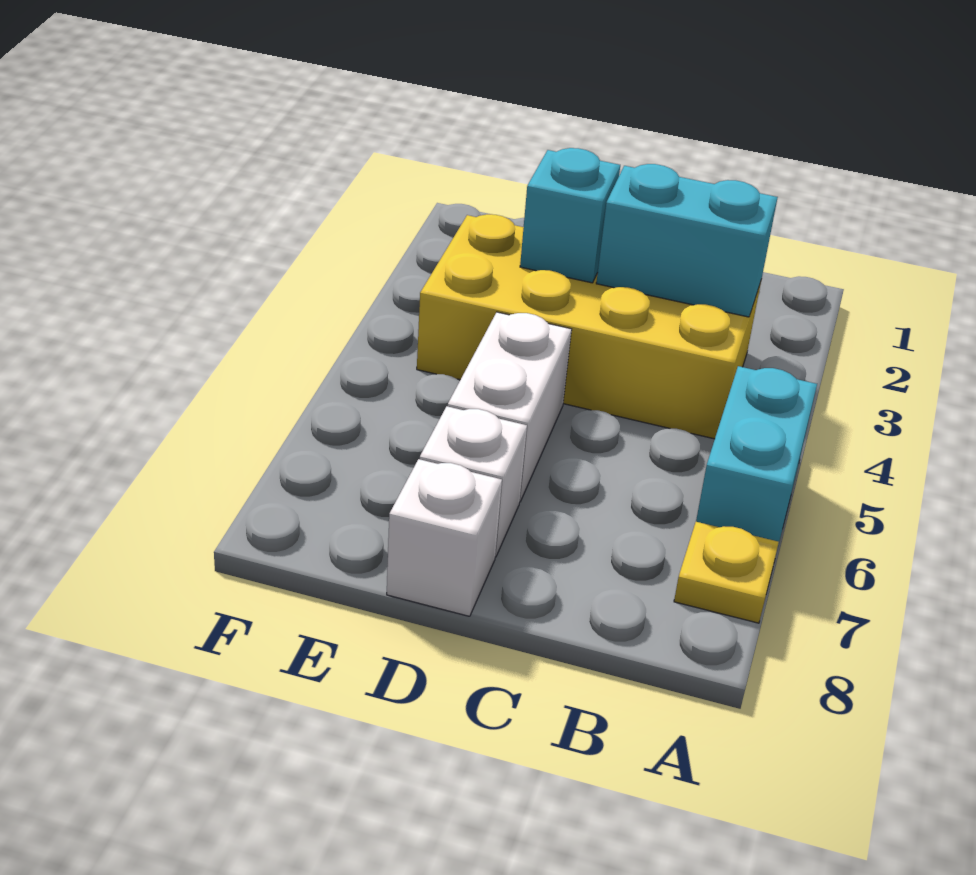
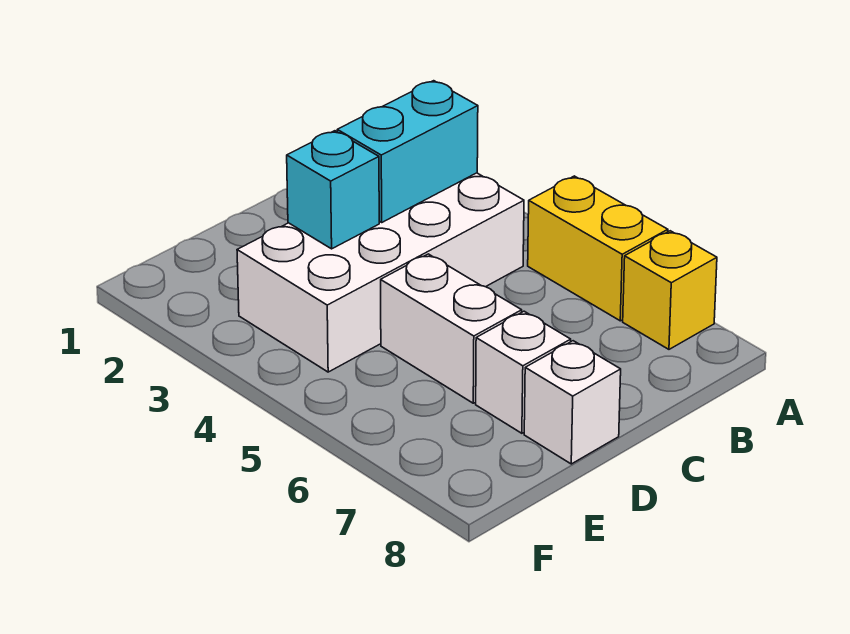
cyan brick A5:A6 level 1 -> yellow brick A5:A6 level 1
yellow plate A7 level 1 -> yellow brick A7 level 1
yellow brick B3:E4 level 1 -> white brick B3:E4 level 1

